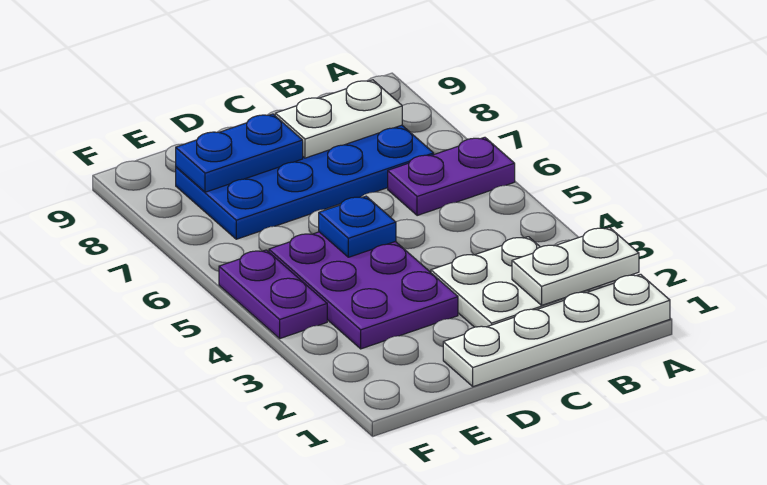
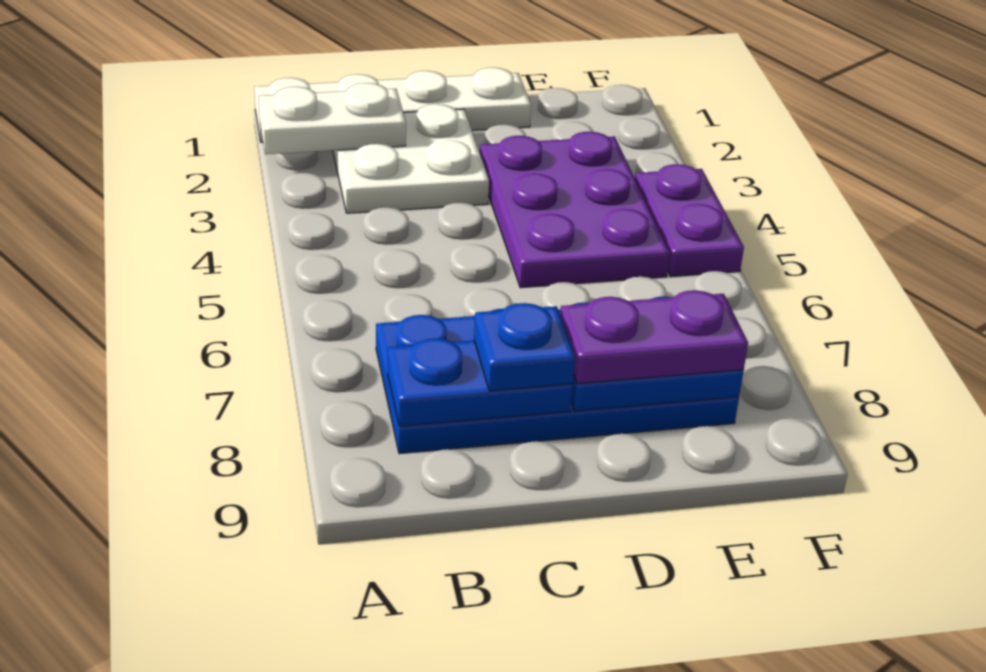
purple plate A6:B6 level 1 -> purple plate D8:E8 level 3
white plate B8:C8 level 2 -> blue plate B8:C8 level 2
blue plate D5 level 2 -> blue plate C8 level 3

